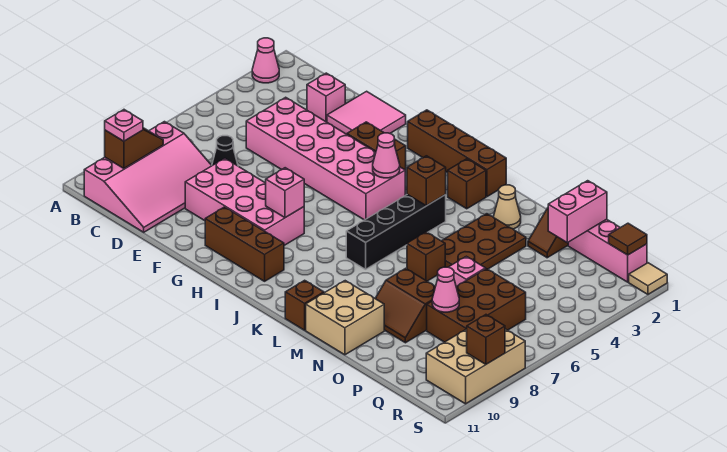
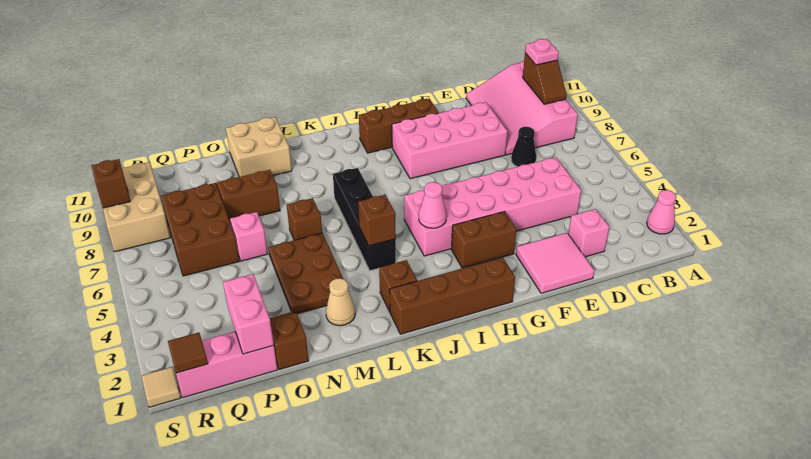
pink brick H8 level 2 -> none
brown brick L11 level 1 -> none
pink cone P8 level 2 -> none

